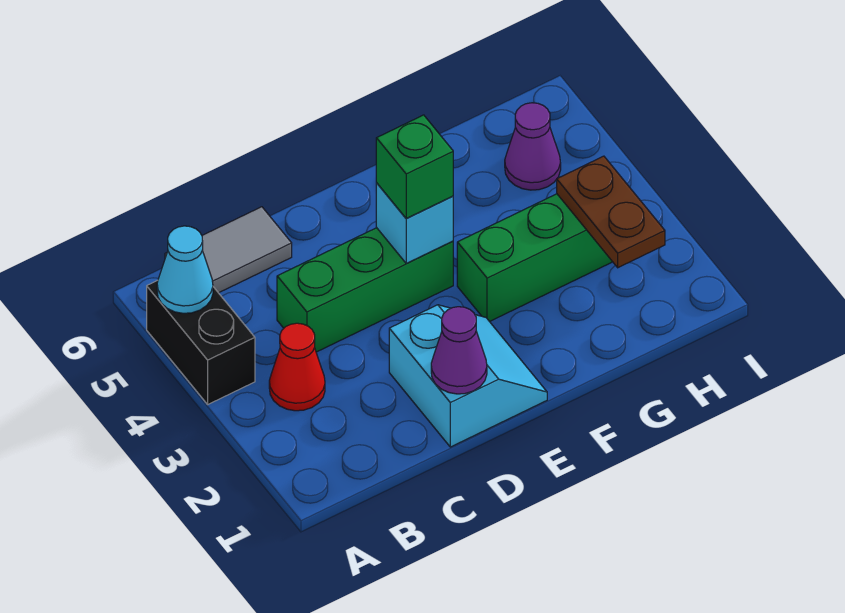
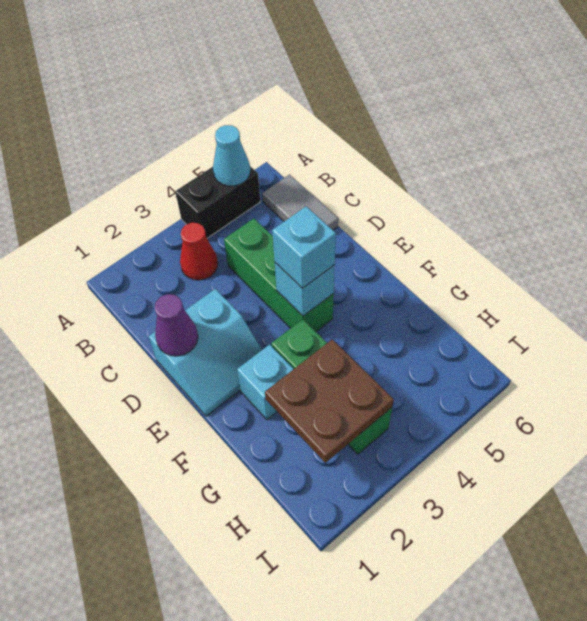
green brick E4 level 3 -> cyan brick E4 level 3
none -> cyan brick F2 level 1
brown plate H2:H3 level 2 -> brown plate G2:H3 level 2
purple cone H5 level 1 -> none

